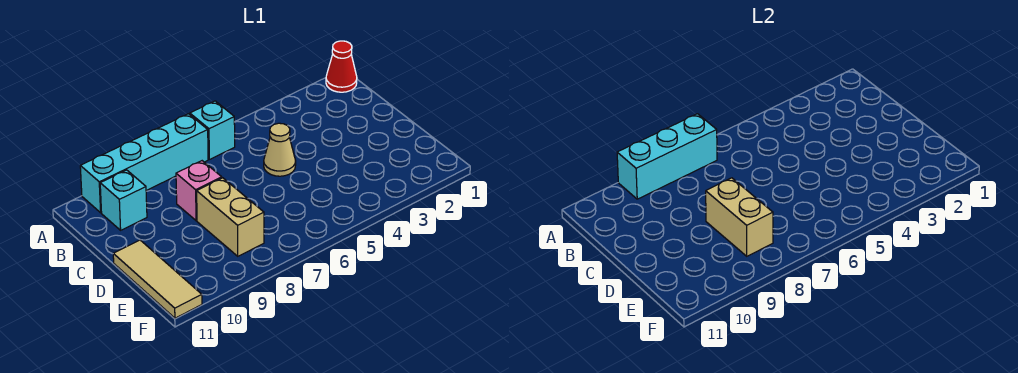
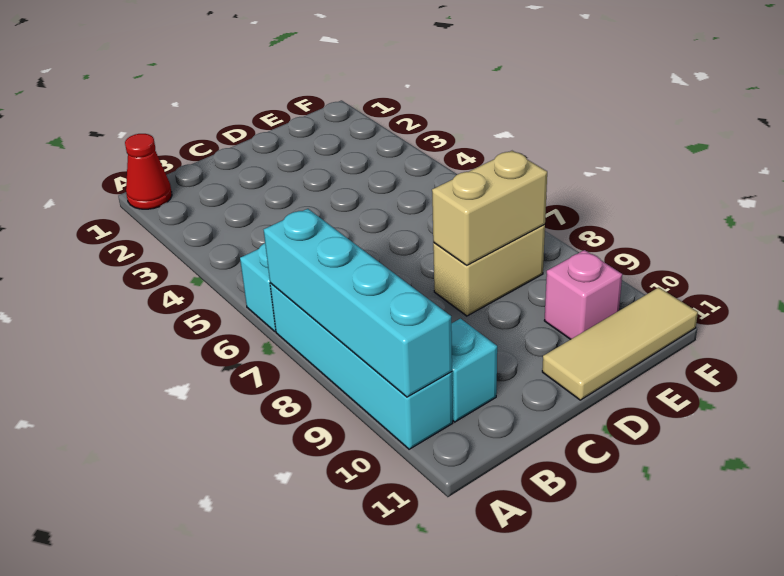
cyan brick A7:A9 level 2 -> cyan brick A7:A10 level 2
tan cone C5 level 1 -> none
pink brick C8 level 1 -> pink brick E10 level 1

